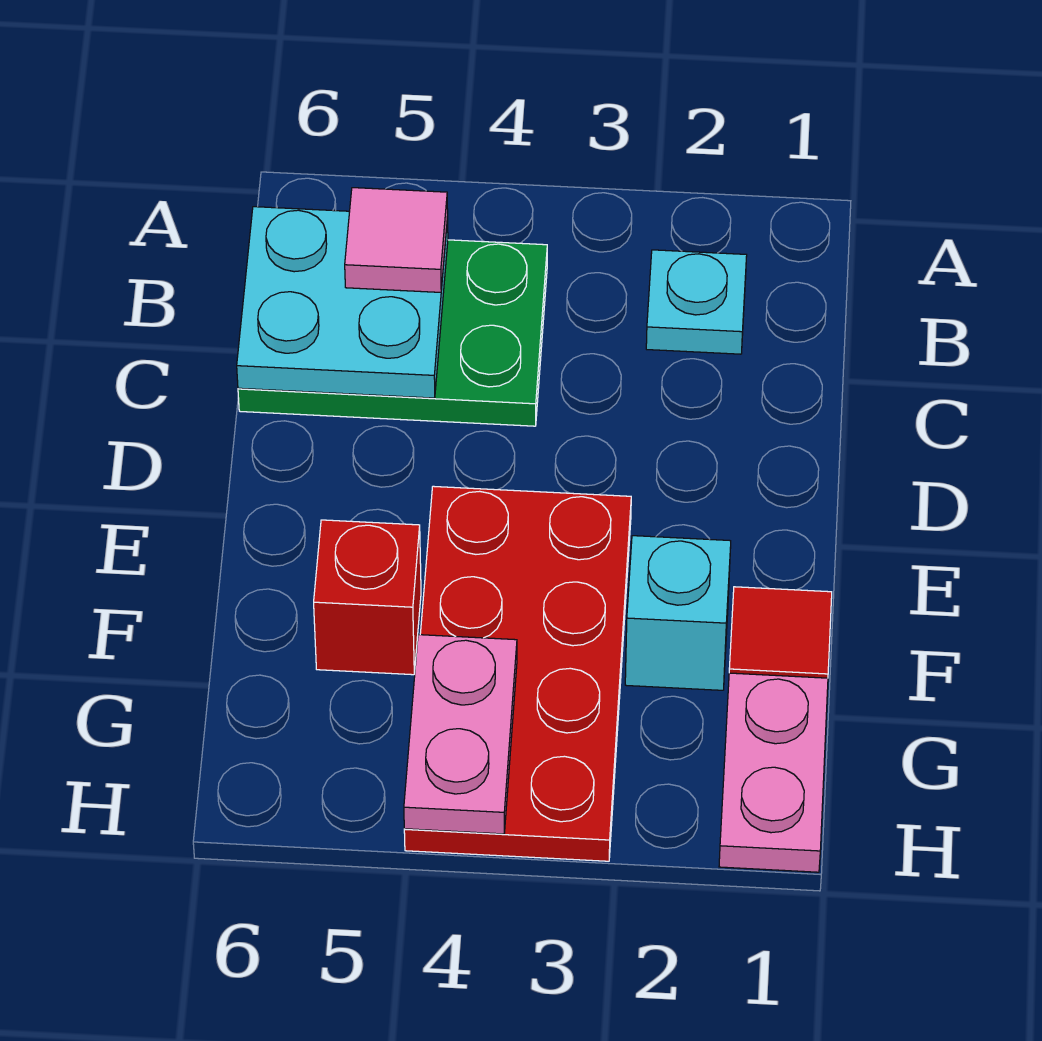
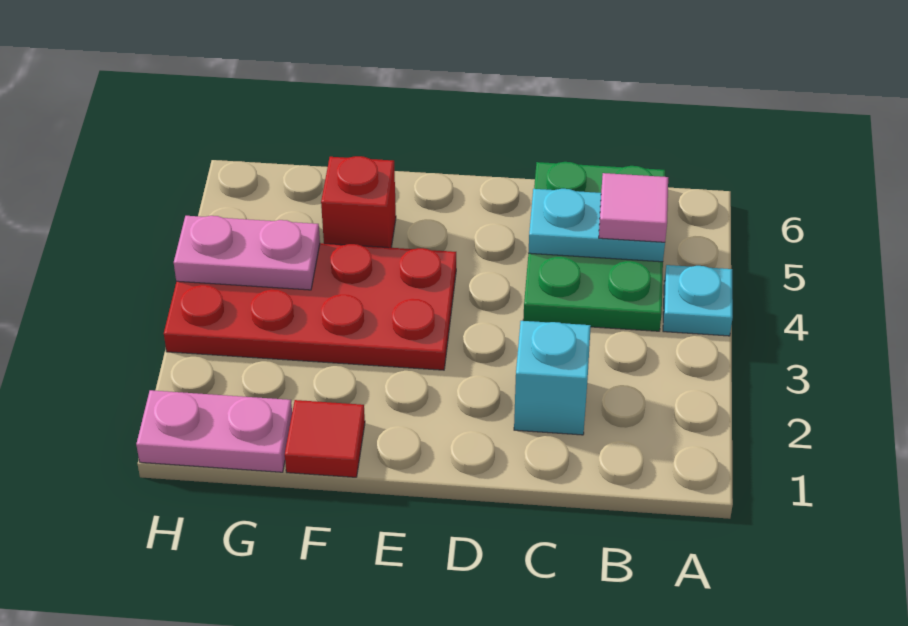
cyan plate B2 level 1 -> cyan plate A4 level 1
cyan plate B5:C6 level 2 -> cyan plate B5:C5 level 2
cyan brick F2 level 1 -> cyan brick C2 level 1

